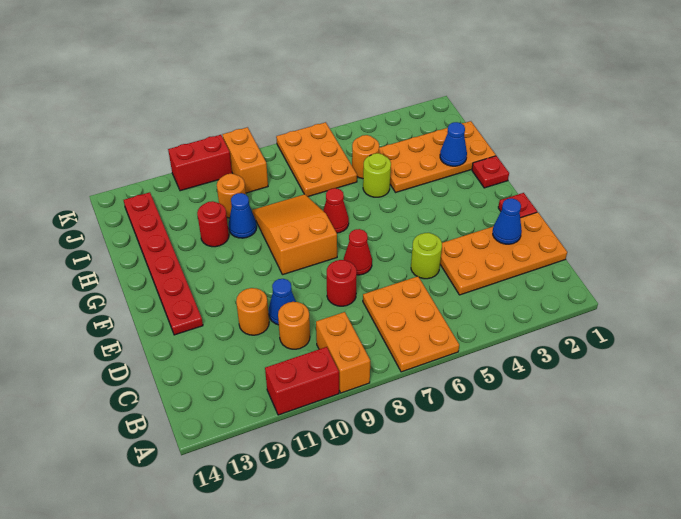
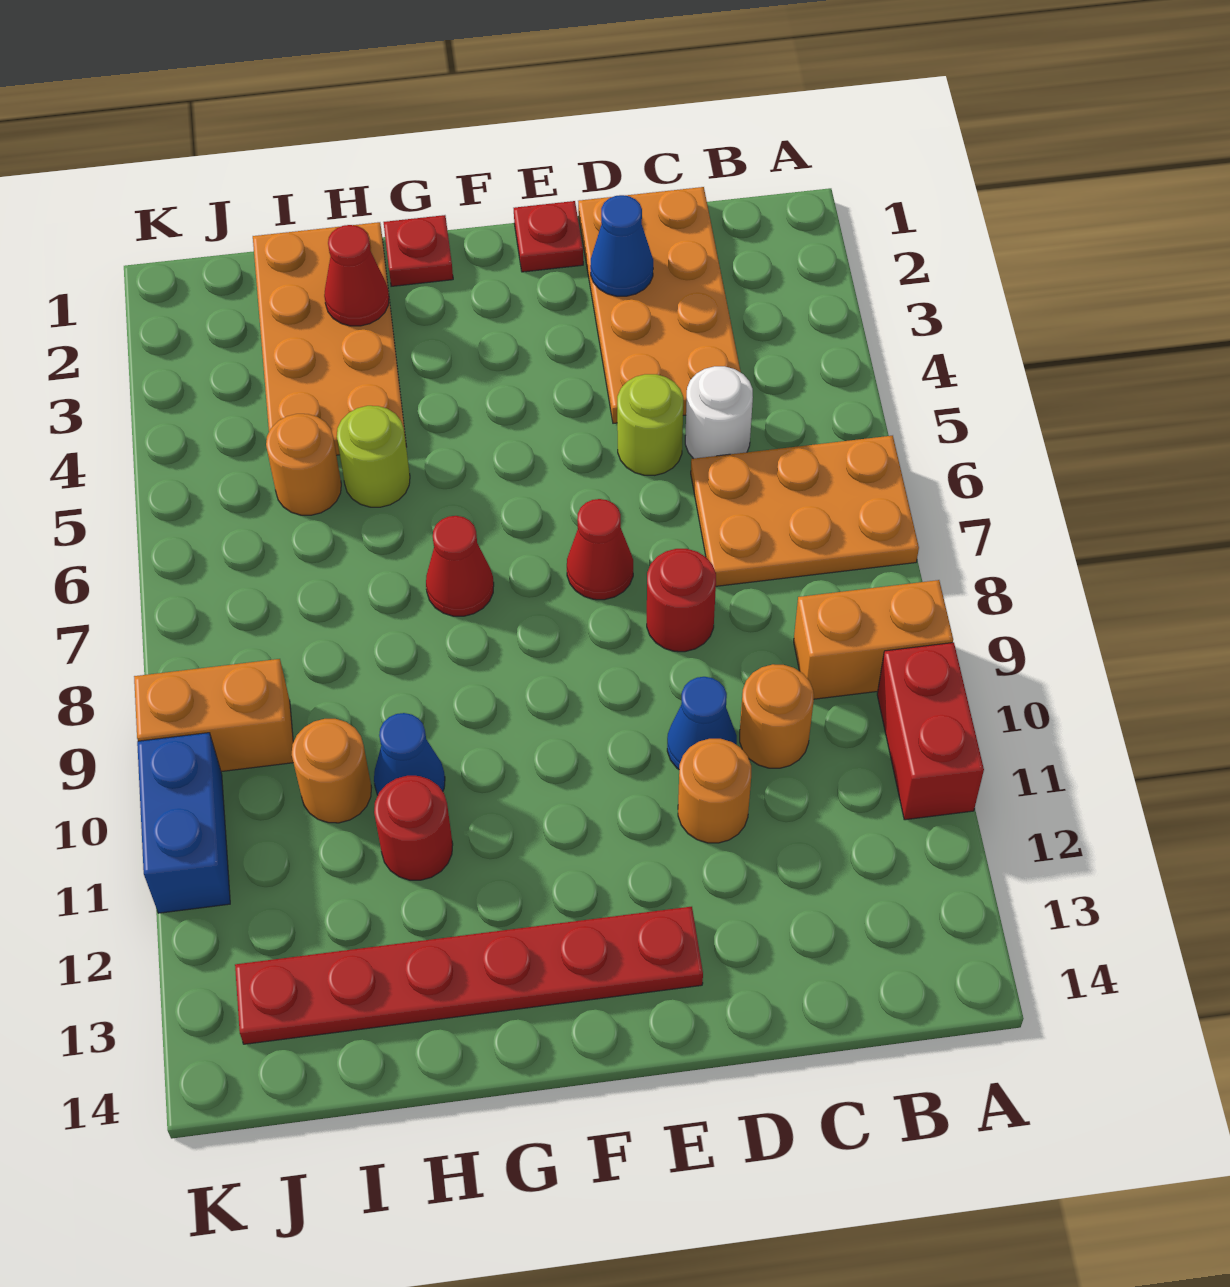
none -> white round brick C5 level 1
orange slope F8:H9 level 1 top F -> none
blue cone H2 level 2 -> red cone H2 level 2
orange plate I6:K7 level 1 -> none
red brick K10:K11 level 1 -> blue brick K10:K11 level 1

